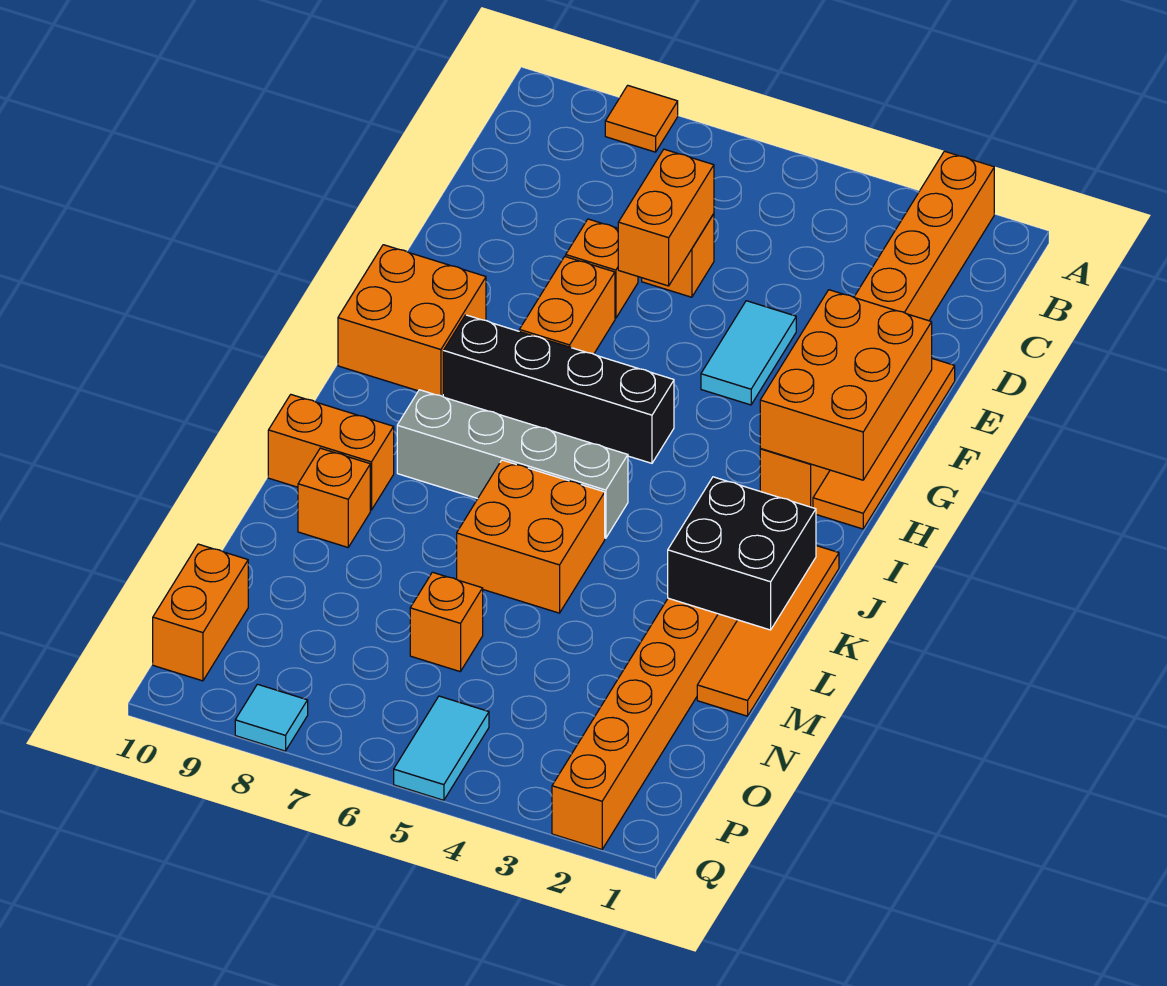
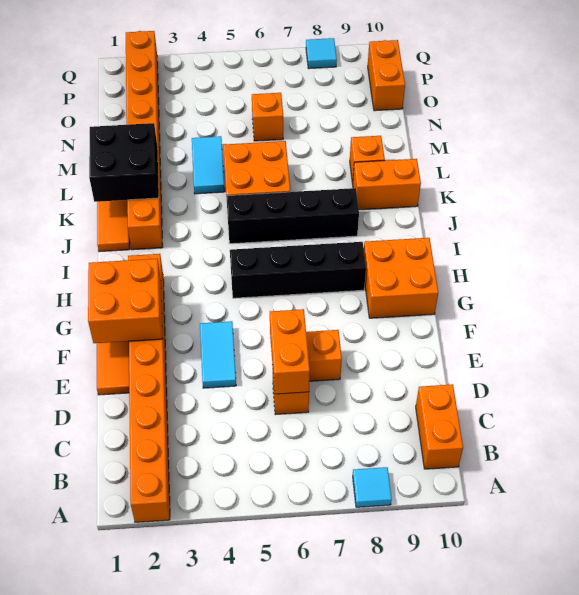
orange tile A8 level 1 -> cyan tile A8 level 1
orange brick F1:H2 level 2 -> orange brick F1:G2 level 2
orange brick F7:G7 level 1 -> orange brick B10:C10 level 1
grey brick J5:J8 level 1 -> black brick J5:J8 level 1
cyan tile P5:Q5 level 1 -> cyan tile L4:M4 level 1

